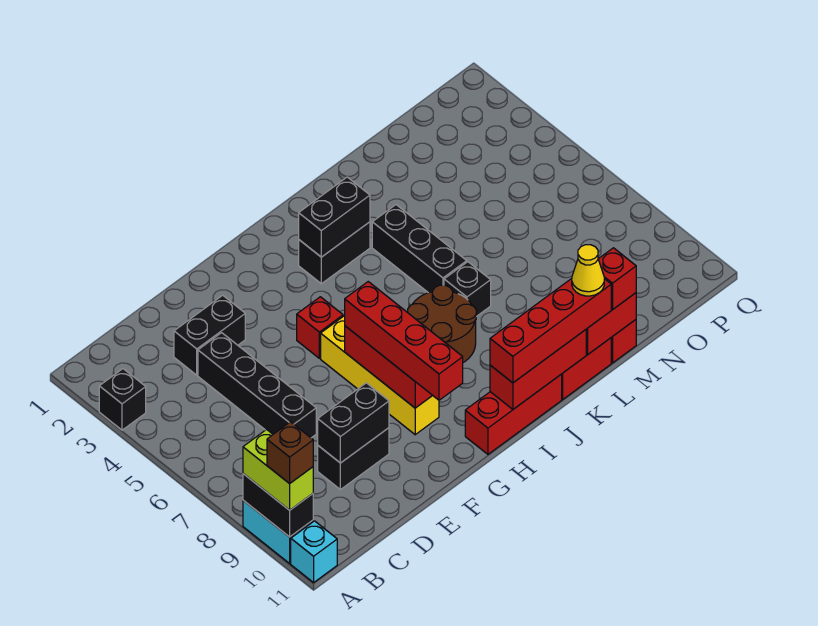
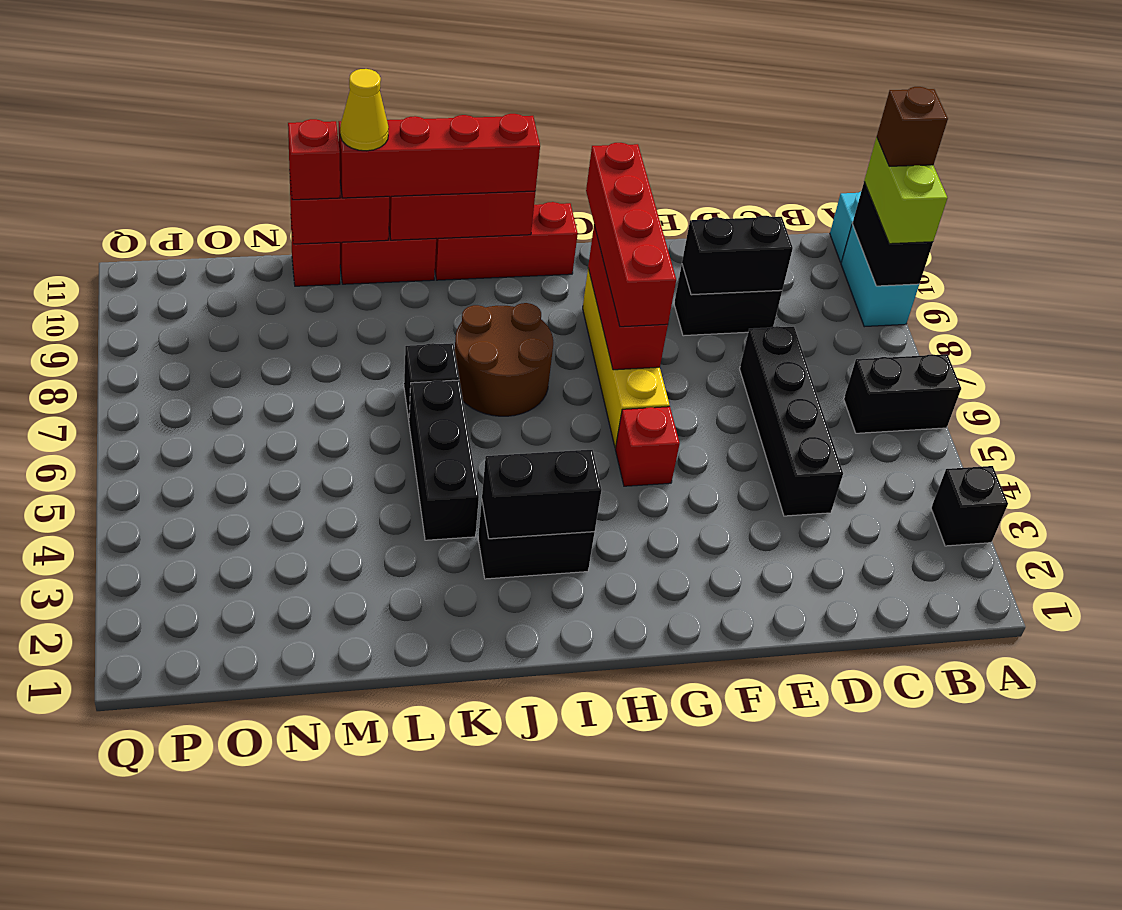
black brick D3:E3 level 1 -> black brick A6:B6 level 1

